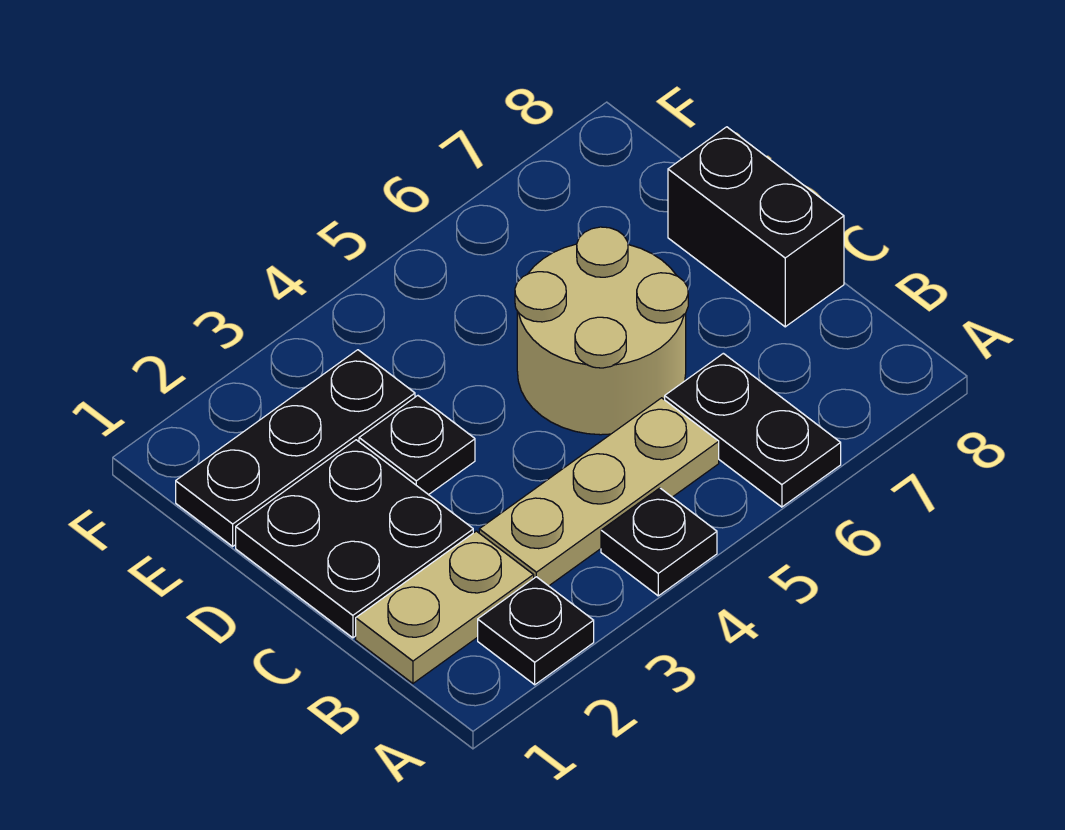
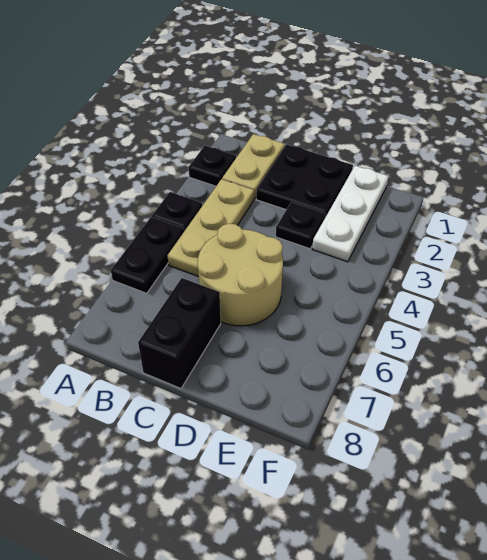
black plate A6:B6 level 1 -> black plate A5:A6 level 1
black brick C8:D8 level 1 -> black brick C7:C8 level 1
black plate E1:E3 level 1 -> white plate E1:E3 level 1

